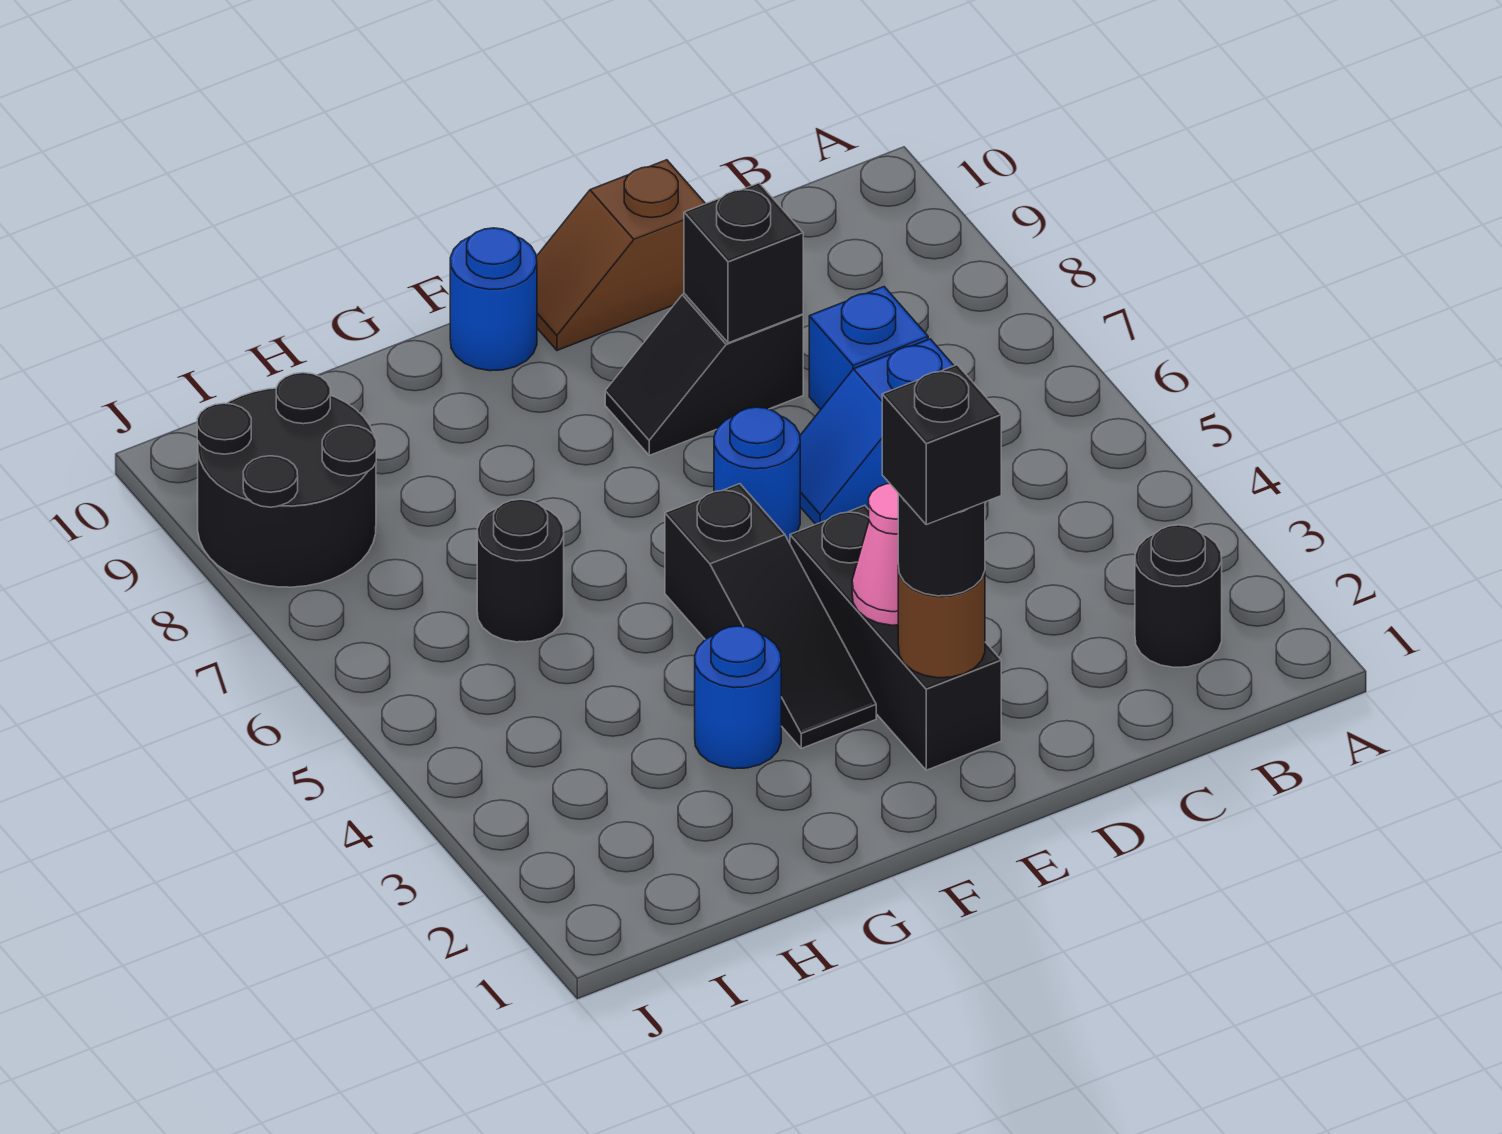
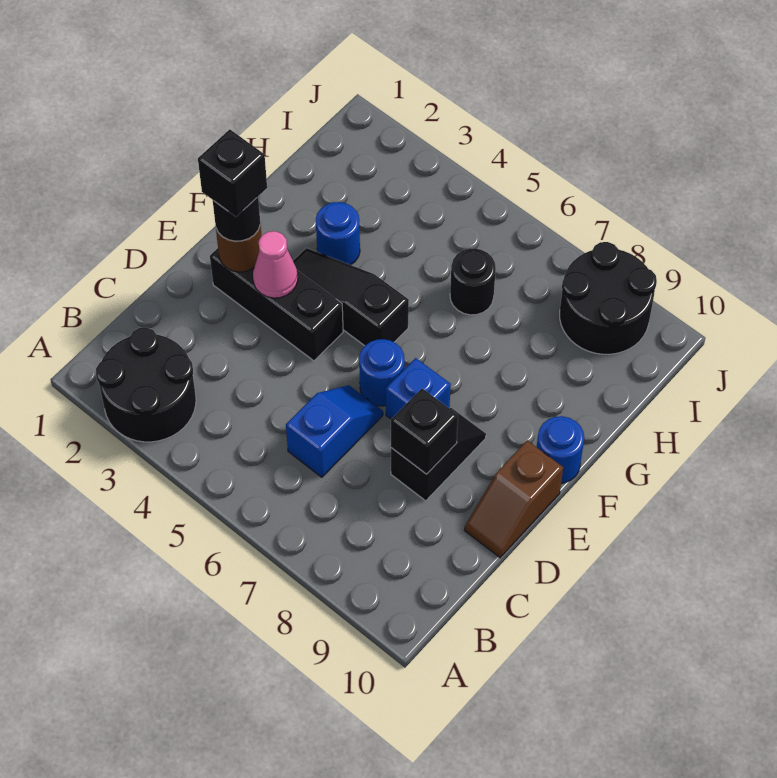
black round brick B2 level 1 -> black round brick A2:B3 level 1
blue brick C7 level 1 -> blue brick E7 level 1
brown slope D10:E10 level 1 top D -> brown slope D10:E10 level 1 top E

